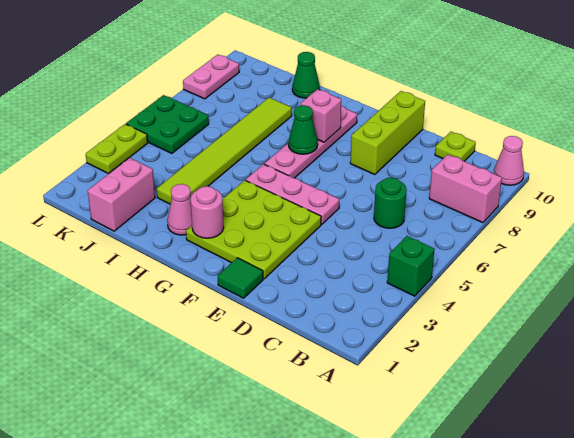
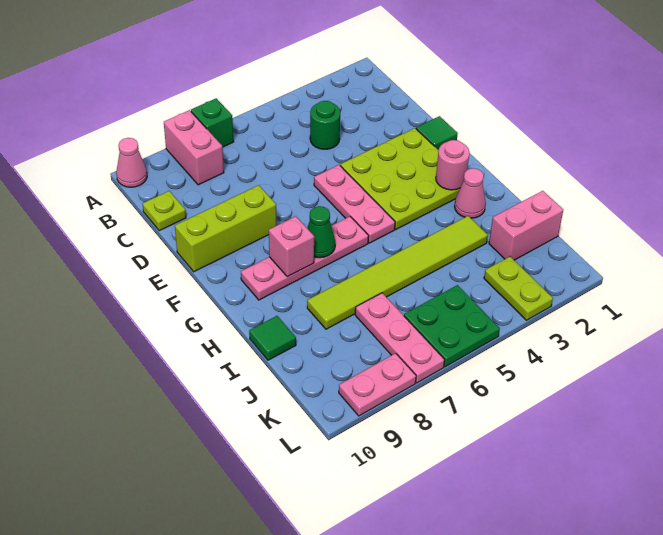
green brick A4 level 1 -> green brick A7 level 1
green round brick C6 level 1 -> green round brick C4 level 1
green cone I10 level 1 -> green tile I10 level 1
none -> pink plate J7:L7 level 1
lime plate L3:L4 level 1 -> lime plate K3:L3 level 1

